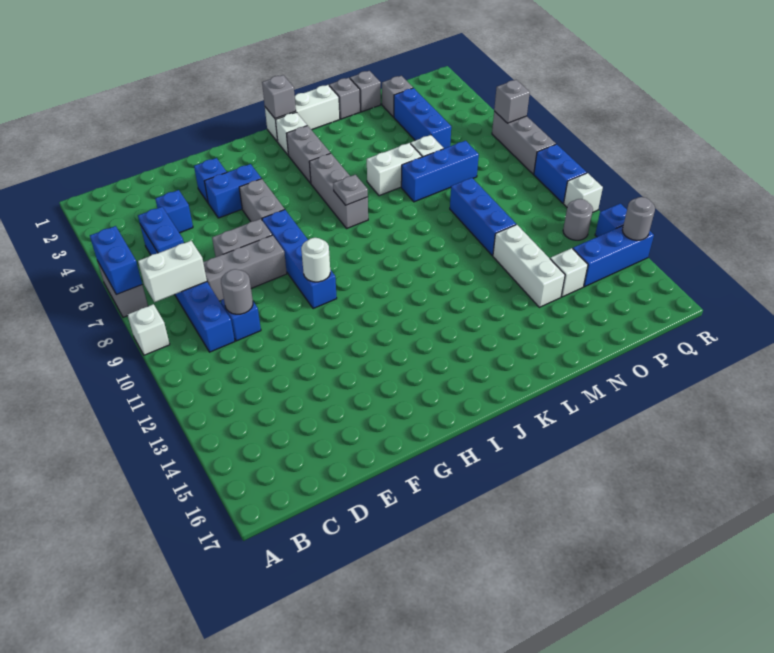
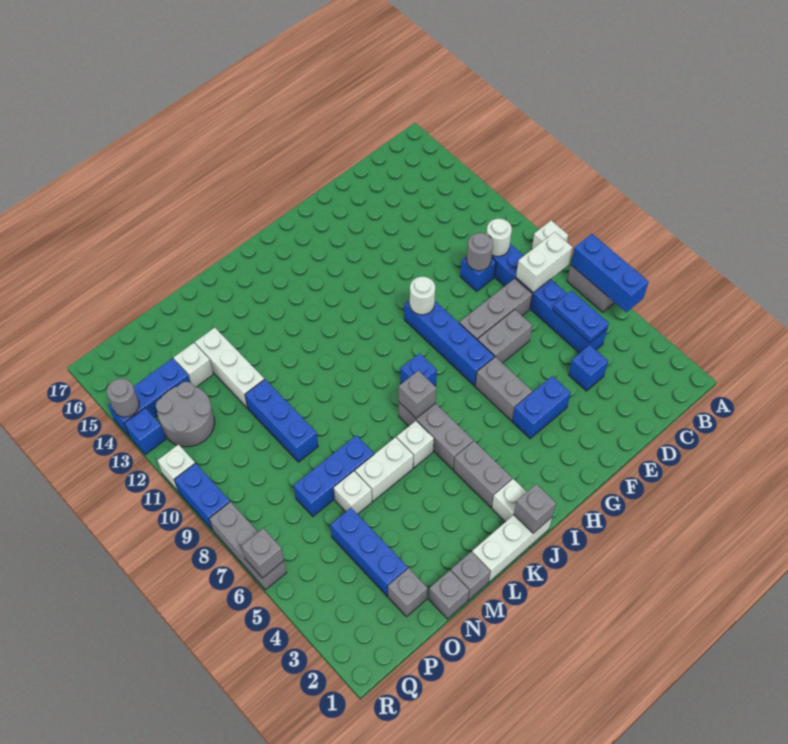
blue brick A6:A7 level 2 -> blue brick A5:A7 level 2
none -> white round brick C10 level 2
blue brick F3 level 1 -> blue brick I8 level 1
grey plate J7 level 2 -> grey brick J7 level 2
none -> white brick K6 level 1
grey round brick Q12 level 1 -> grey round brick P12:Q13 level 1

